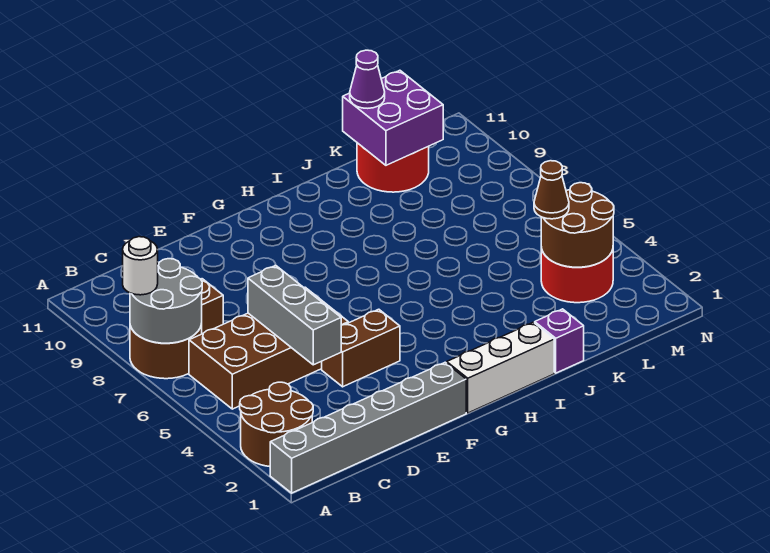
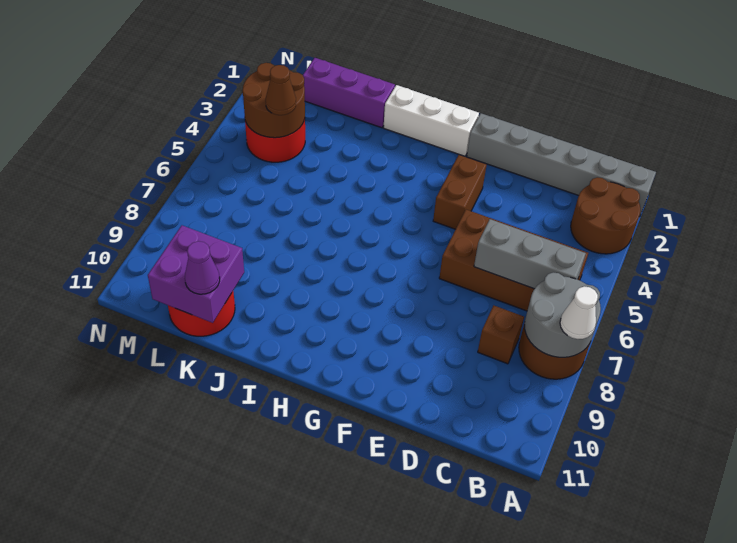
white round brick A8 level 3 -> white cone A8 level 3
grey brick D4:D6 level 2 -> grey brick B6:D6 level 2
brown brick E4:F4 level 1 -> brown brick F3:F4 level 1
purple brick J1 level 1 -> purple brick J1:L1 level 1

